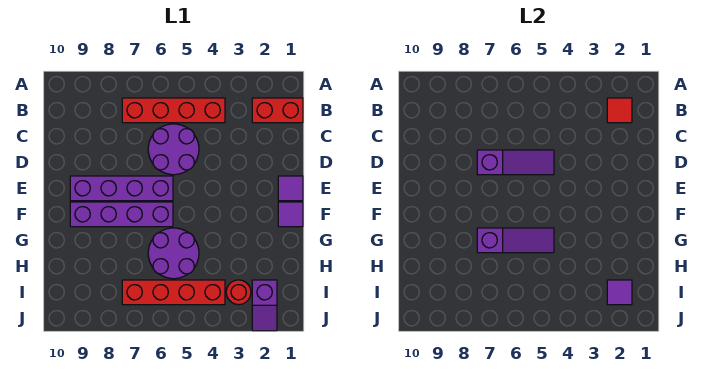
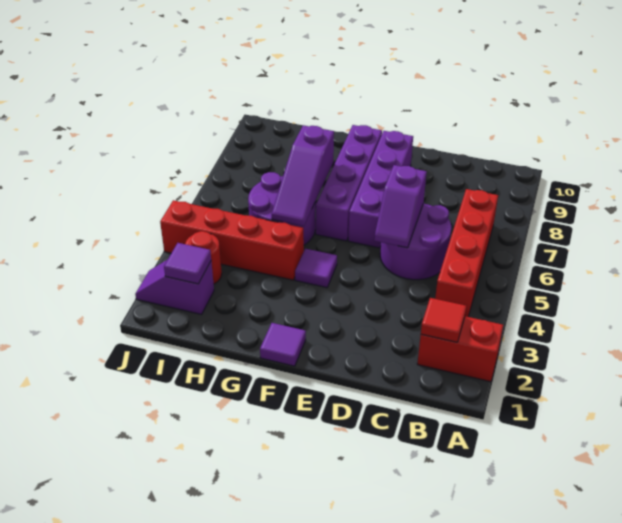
red brick B1:B2 level 1 -> red brick A2:B2 level 1
purple slope D5:D7 level 2 top 7 -> purple slope D5:D6 level 2 top 6
purple tile E1 level 1 -> purple tile F4 level 1
red brick I4:I7 level 1 -> red brick G4:J4 level 1

